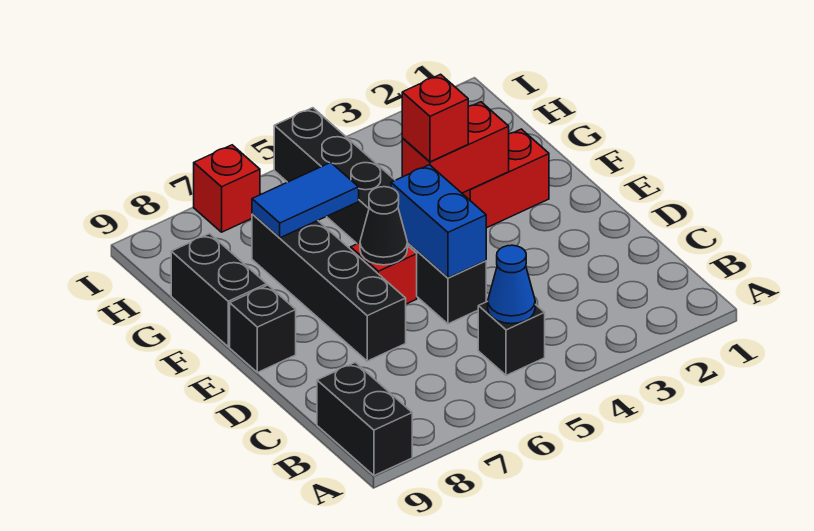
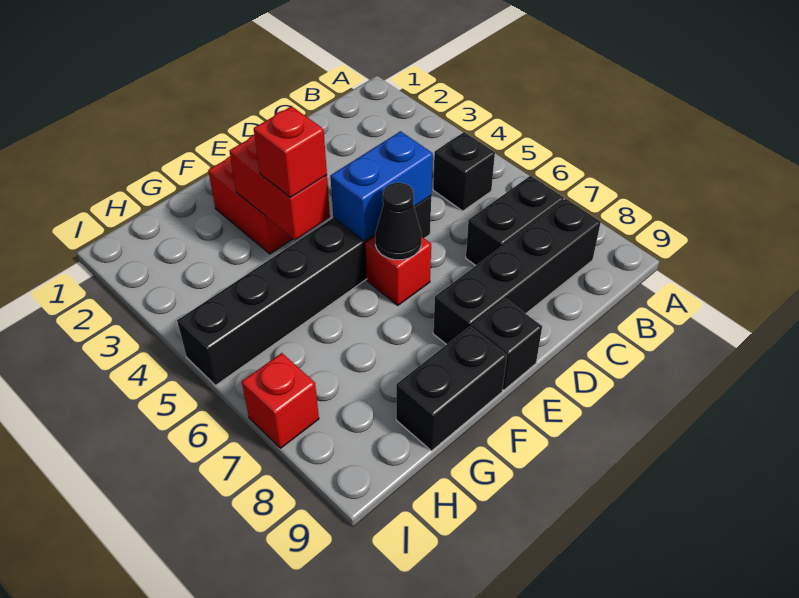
black brick A9:B9 level 1 -> black brick B7:C7 level 1
blue cone B5 level 2 -> none
black brick D7:G7 level 1 -> black brick B8:E8 level 1
blue tile G6:G7 level 2 -> none

